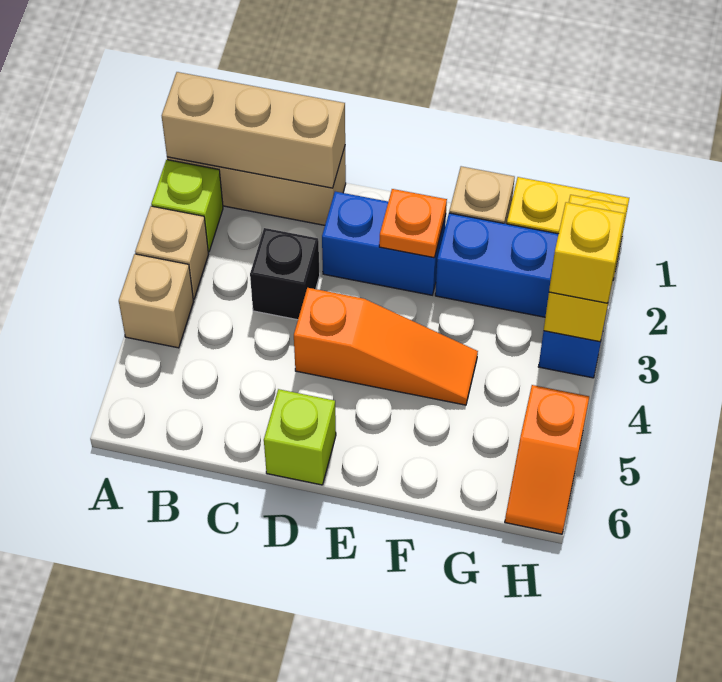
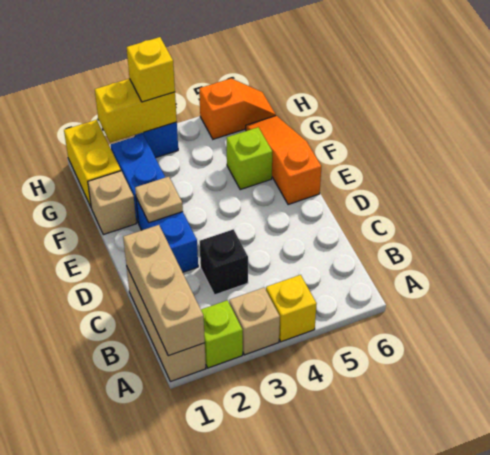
tan brick A4 level 1 -> yellow brick A4 level 1
orange slope D4:F4 level 1 top D -> orange slope E6:G6 level 1 top E
lime brick D6 level 1 -> lime brick F5 level 1
orange plate E2 level 2 -> tan plate E2 level 2

